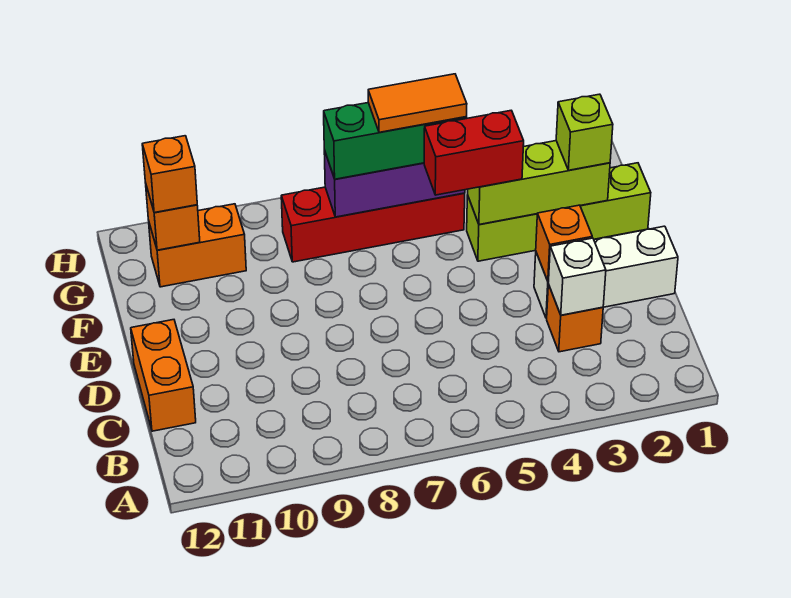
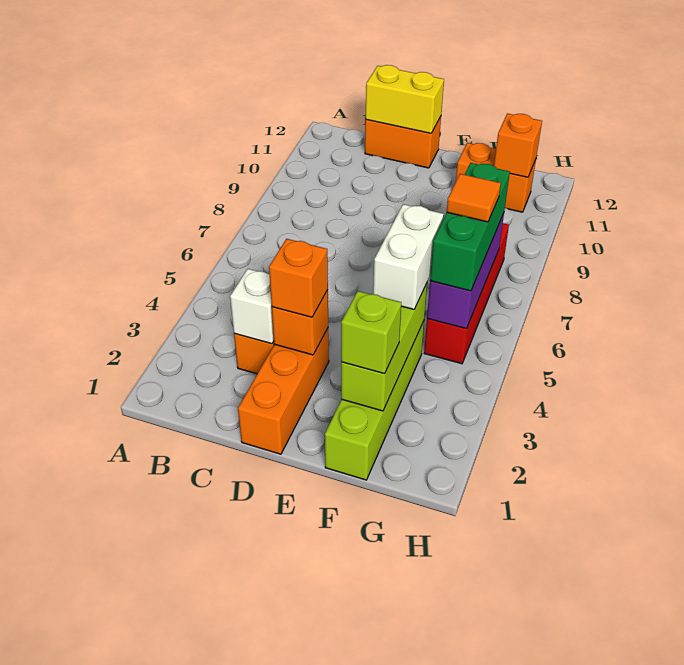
none -> yellow brick C12:D12 level 2
white brick D1:D3 level 1 -> orange brick D1:D3 level 1
red brick F4:F5 level 3 -> white brick F4:F5 level 3
orange tile G5:G6 level 4 -> orange tile G6 level 4
orange brick G10:G11 level 1 -> orange brick F11:G11 level 1
orange brick G11 level 3 -> orange brick D3 level 3

